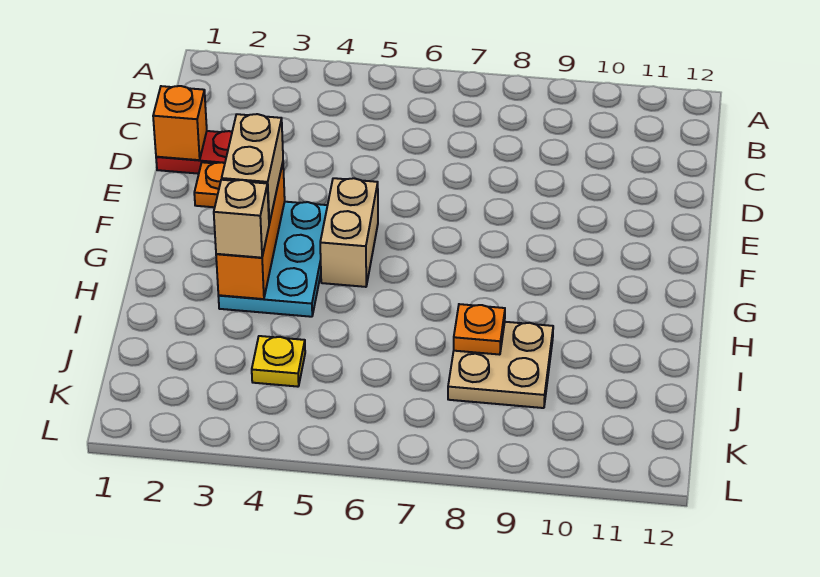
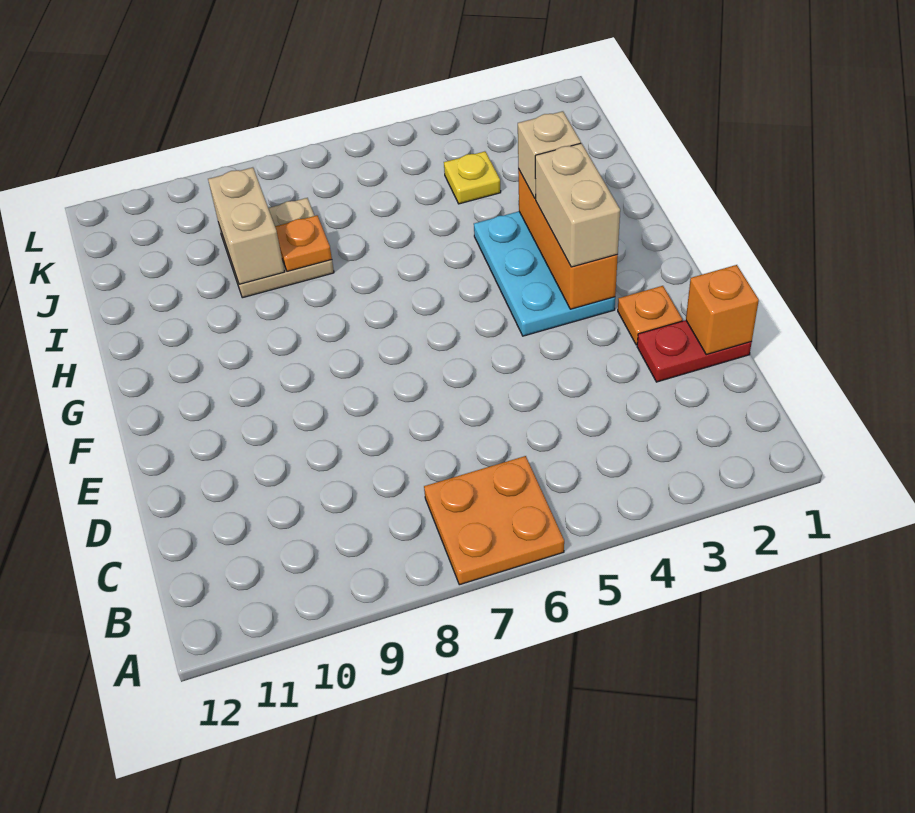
none -> orange plate A6:B7 level 1
tan brick F5:G5 level 1 -> tan brick I9:J9 level 2

